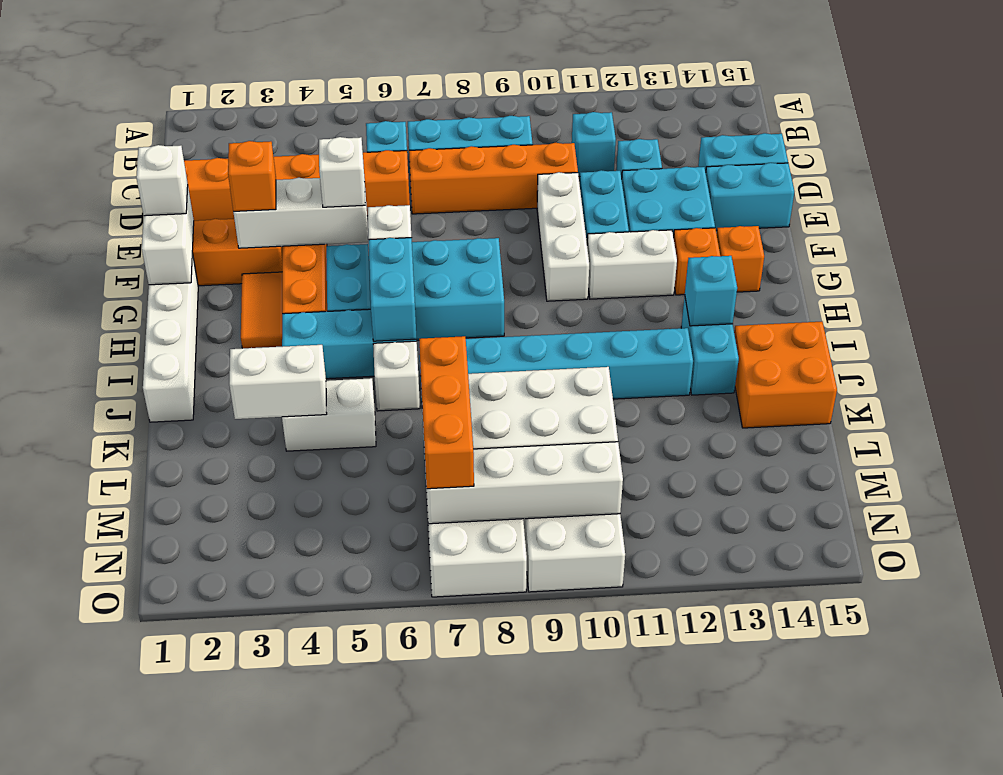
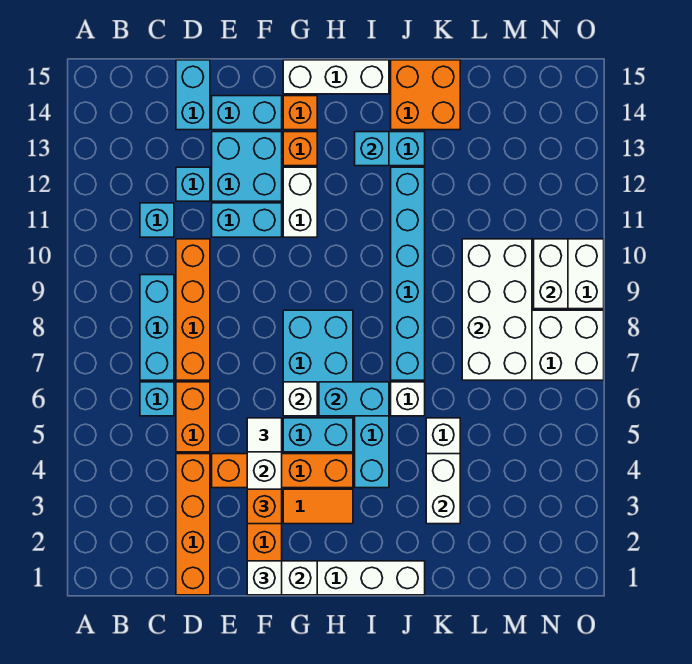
white brick E10:G10 level 1 -> white brick G15:I15 level 1
cyan brick E14:E15 level 1 -> cyan brick E14:F14 level 1
white brick F5 level 3 -> white tile F5 level 3
orange brick L7:N7 level 3 -> none
white brick N7:N10 level 2 -> white brick N9:N10 level 2

